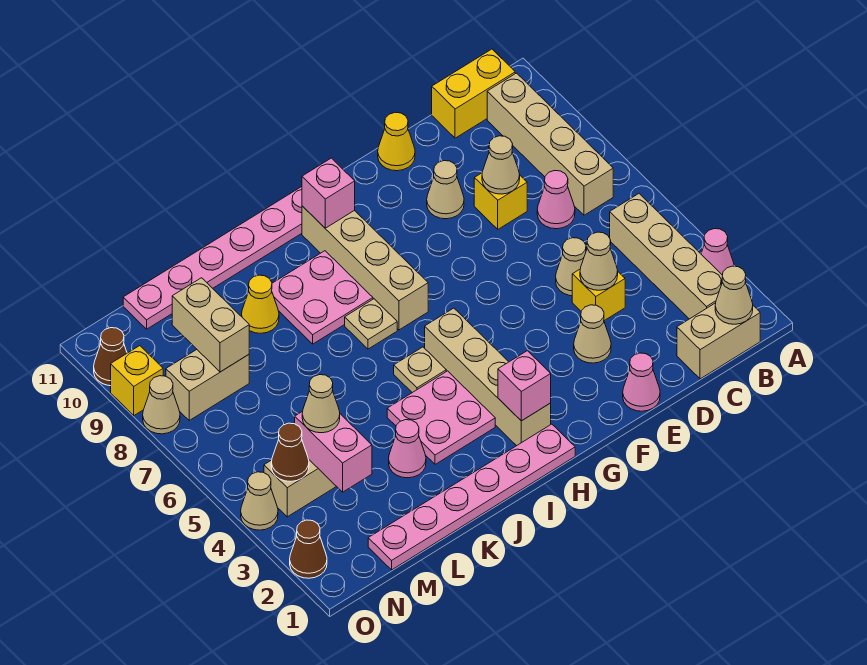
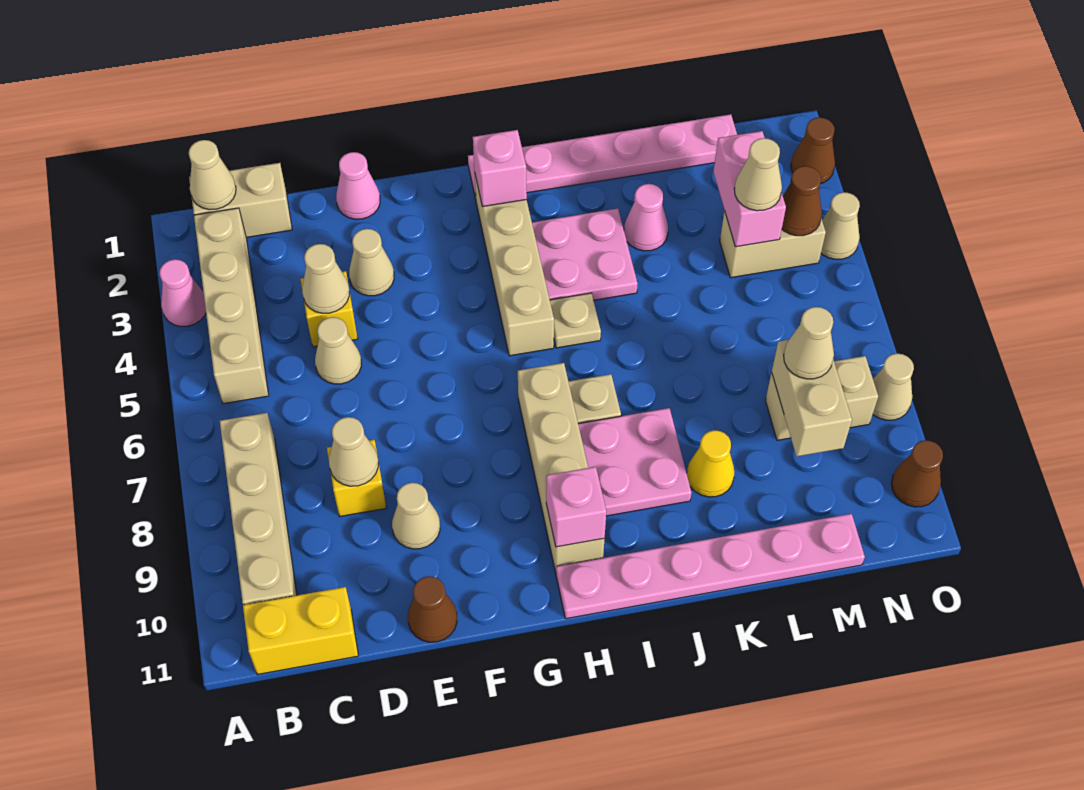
pink cone C7 level 1 -> none
yellow cone E11 level 1 -> brown cone E11 level 1
none -> tan cone M8 level 3
yellow brick O9 level 1 -> none

